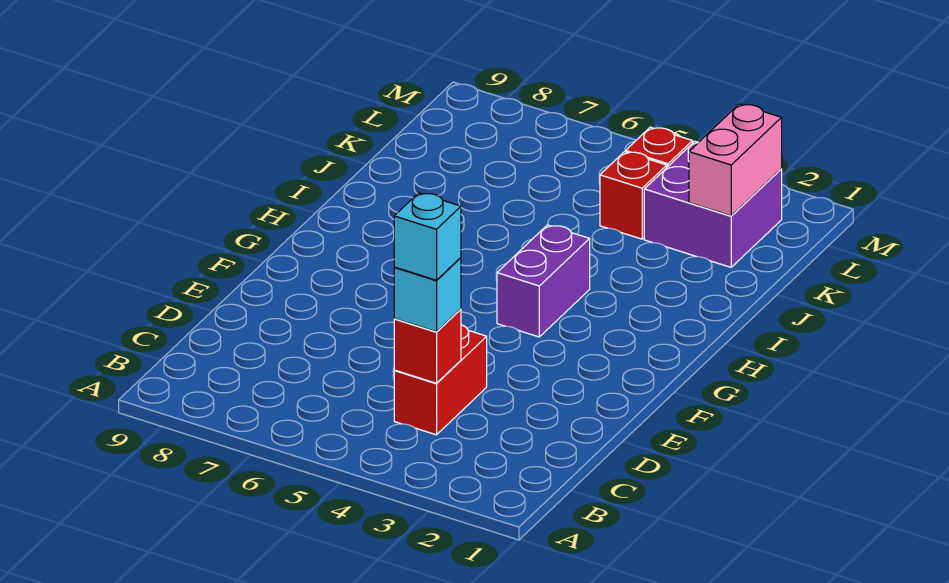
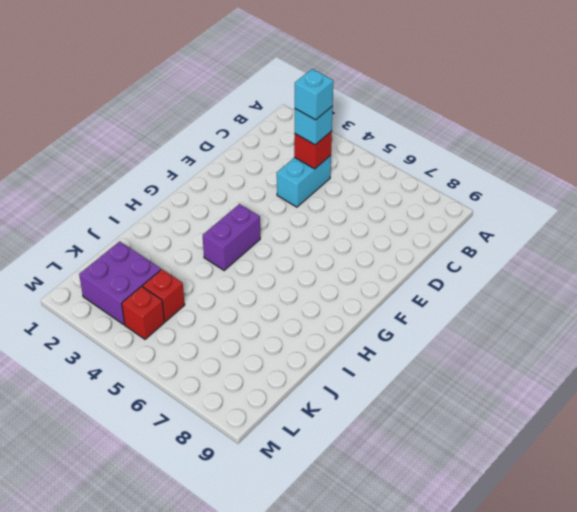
red brick C4:D4 level 1 -> cyan brick C4:D4 level 1
pink brick K2:L2 level 2 -> none

